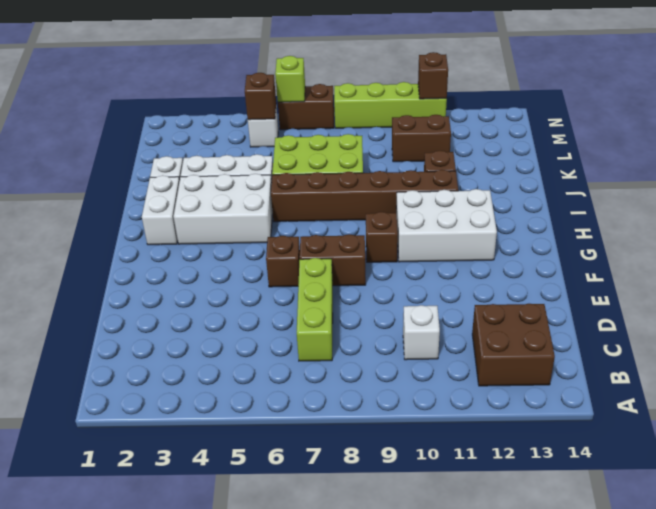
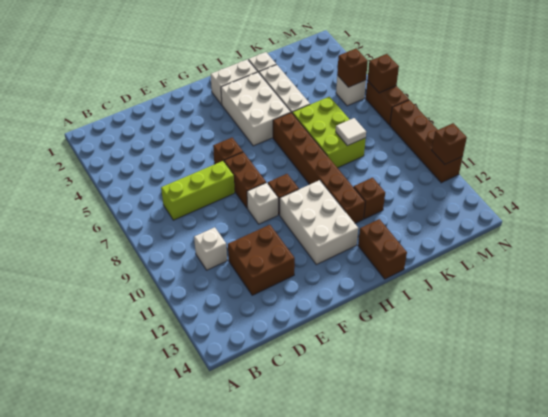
brown brick B12:C13 level 1 -> brown brick D11:E12 level 1
none -> white brick F9 level 1
none -> white tile K8 level 2
brown brick L10:L11 level 1 -> brown brick I13:I14 level 1
lime brick N6 level 2 -> brown brick N6 level 2
lime brick N8:N11 level 1 -> brown brick N8:N11 level 1

